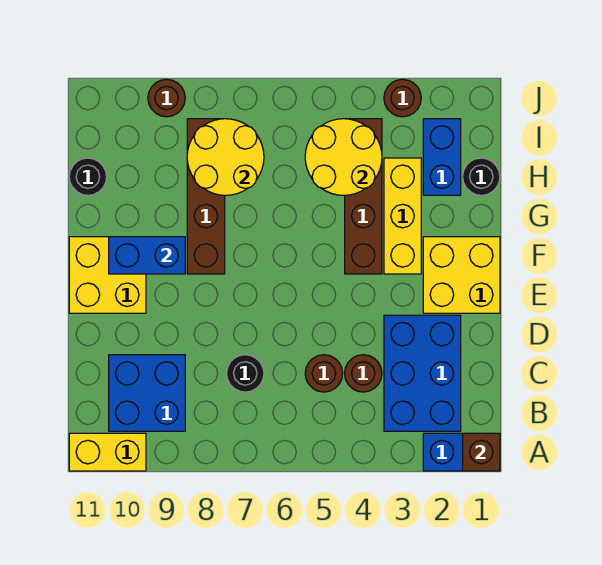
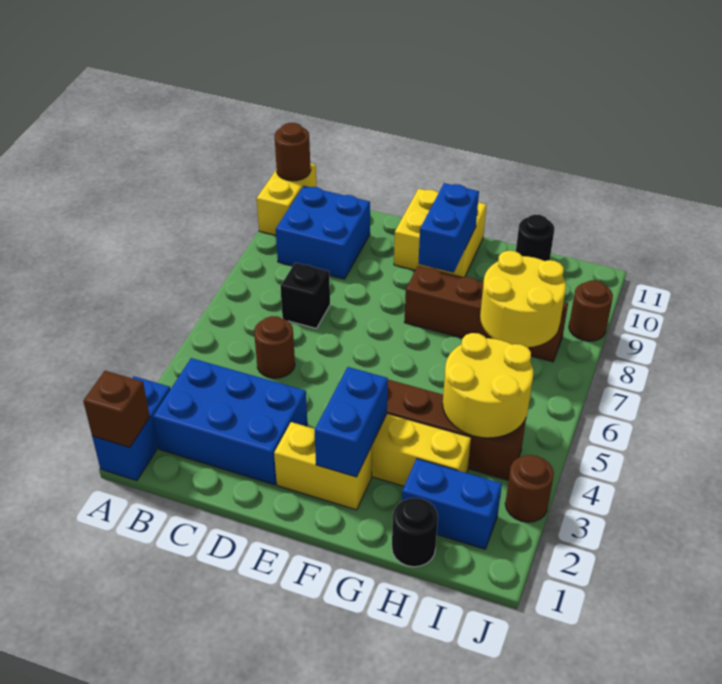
brown round brick C4 level 1 -> brown round brick A11 level 2
black round brick C7 level 1 -> black brick C7 level 1
yellow brick E1:F2 level 1 -> yellow brick E2:F2 level 1
none -> blue brick F2:F3 level 2

